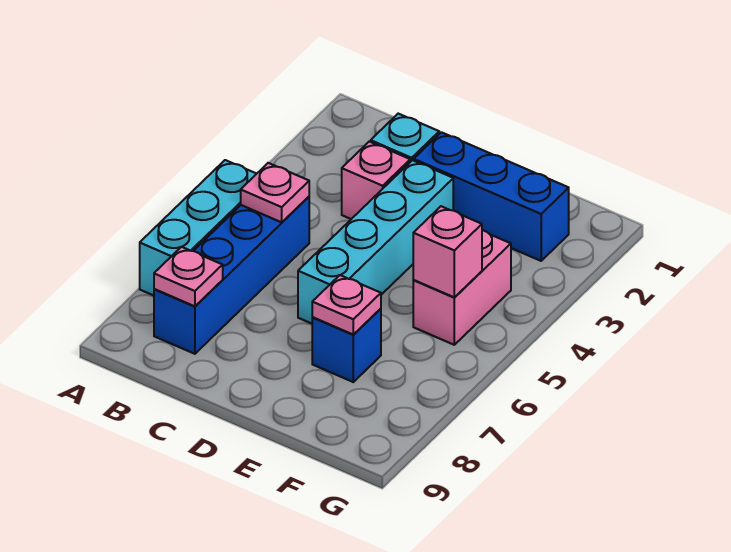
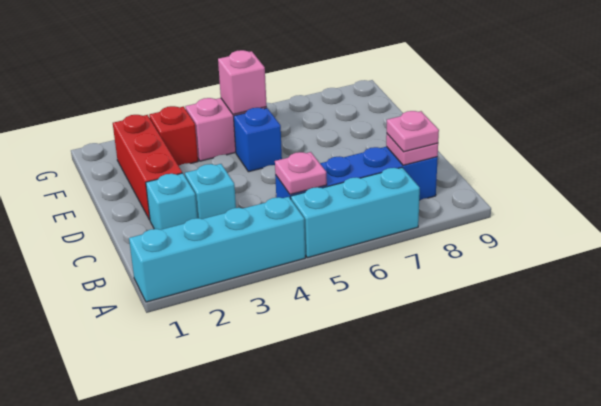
pink brick C3 level 1 -> cyan brick C3 level 1
blue brick D2:F2 level 1 -> red brick D2:F2 level 1
cyan brick D3:D6 level 1 -> cyan brick A1:A4 level 1
blue brick E7 level 1 -> blue brick E5 level 1
pink plate E7 level 2 -> pink plate B8 level 3
none -> red brick F3 level 1

